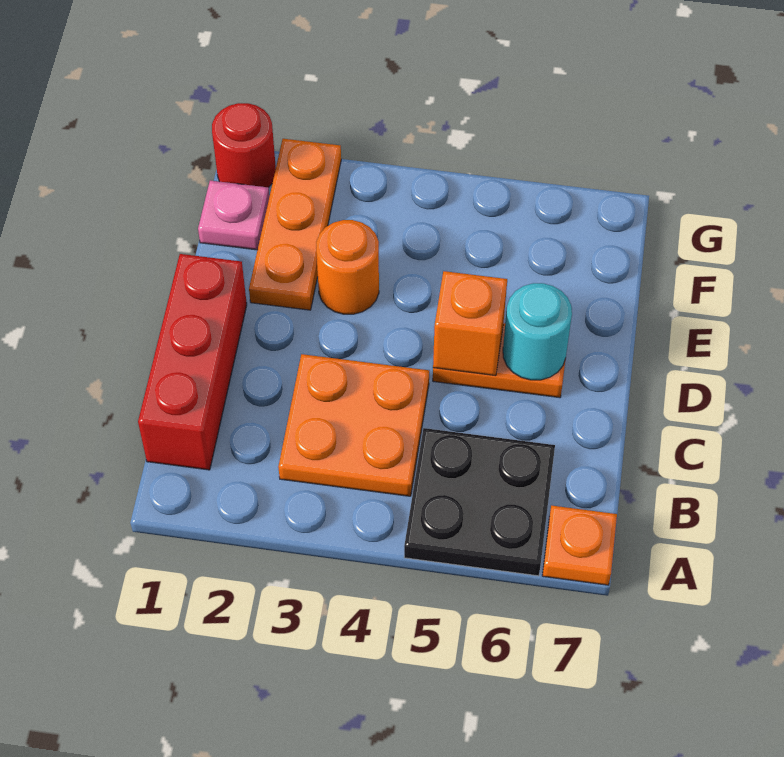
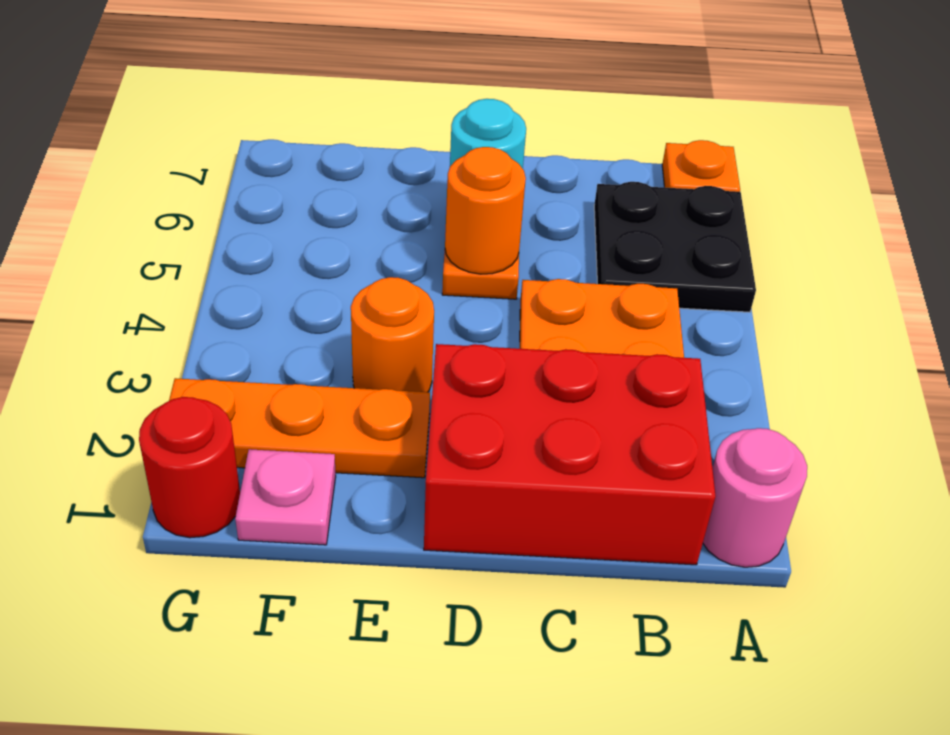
none -> pink round brick A1 level 1
red brick B1:D1 level 1 -> red brick B1:D2 level 1
orange brick D5 level 2 -> orange round brick D5 level 2

